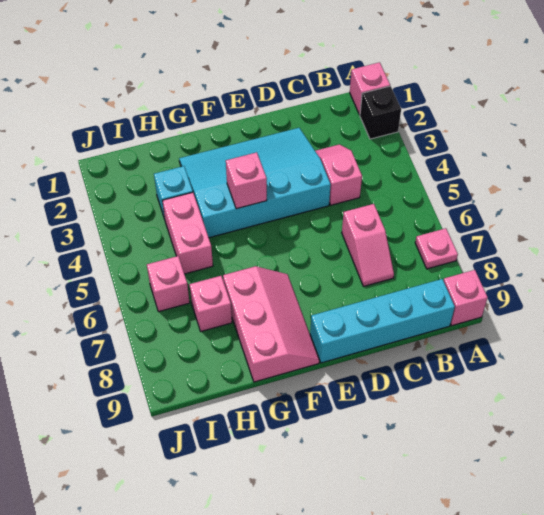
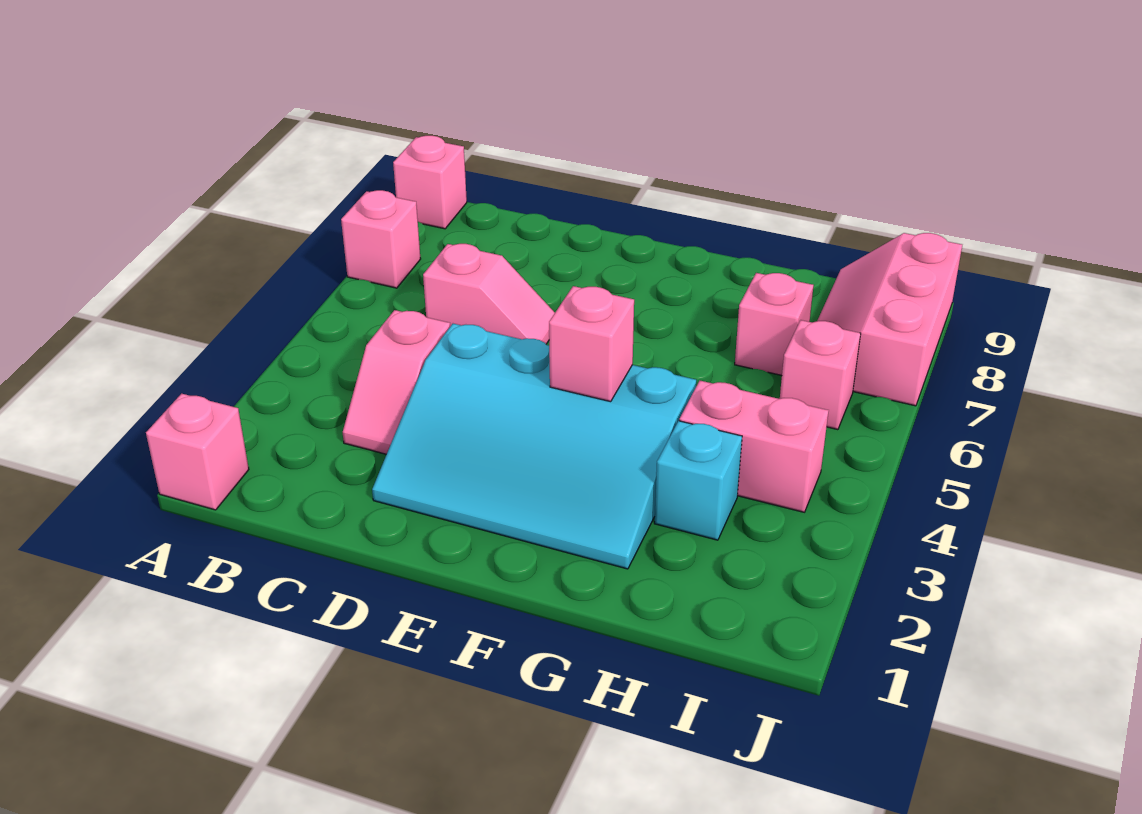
black brick A2 level 1 -> none
pink plate A7 level 1 -> pink brick A7 level 1
cyan brick B9:E9 level 1 -> none
pink slope C6:C7 level 1 top 6 -> pink slope C6:D6 level 1 top C
pink slope F7:G9 level 1 top G -> pink slope I7:J9 level 1 top J
pink brick H4:H5 level 1 -> pink brick H4:I4 level 1

